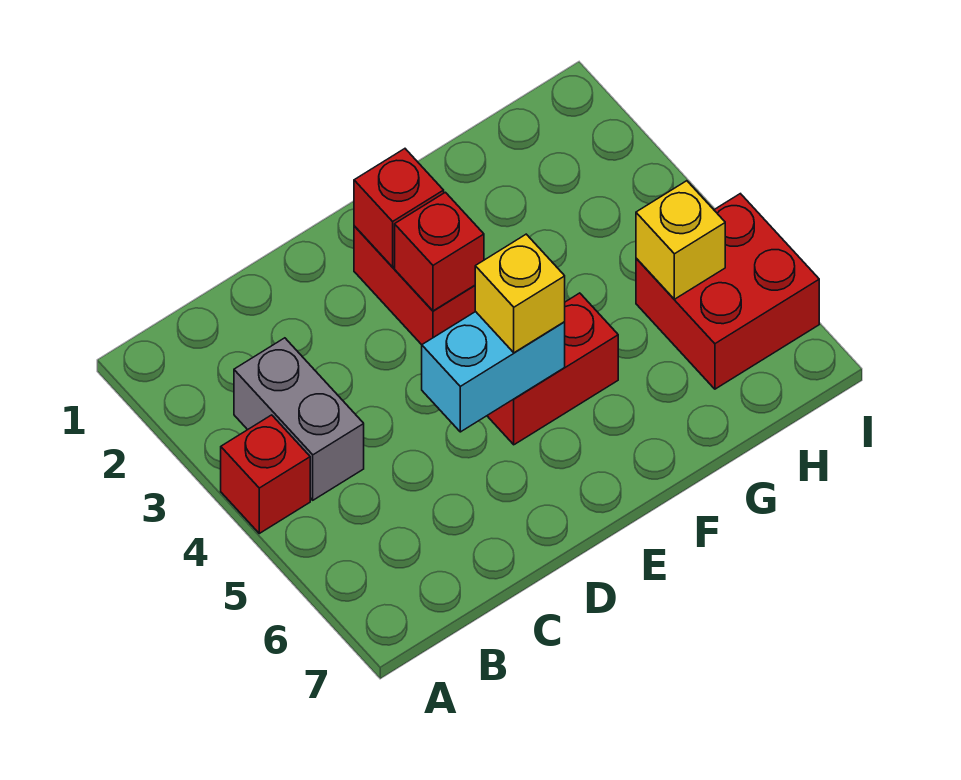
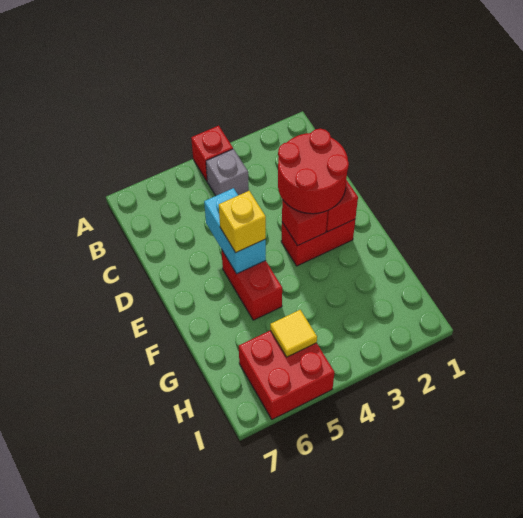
grey brick B3:B4 level 1 -> grey brick B4 level 1
none -> red round brick D2:E3 level 3
yellow brick H5 level 2 -> yellow tile H5 level 2

